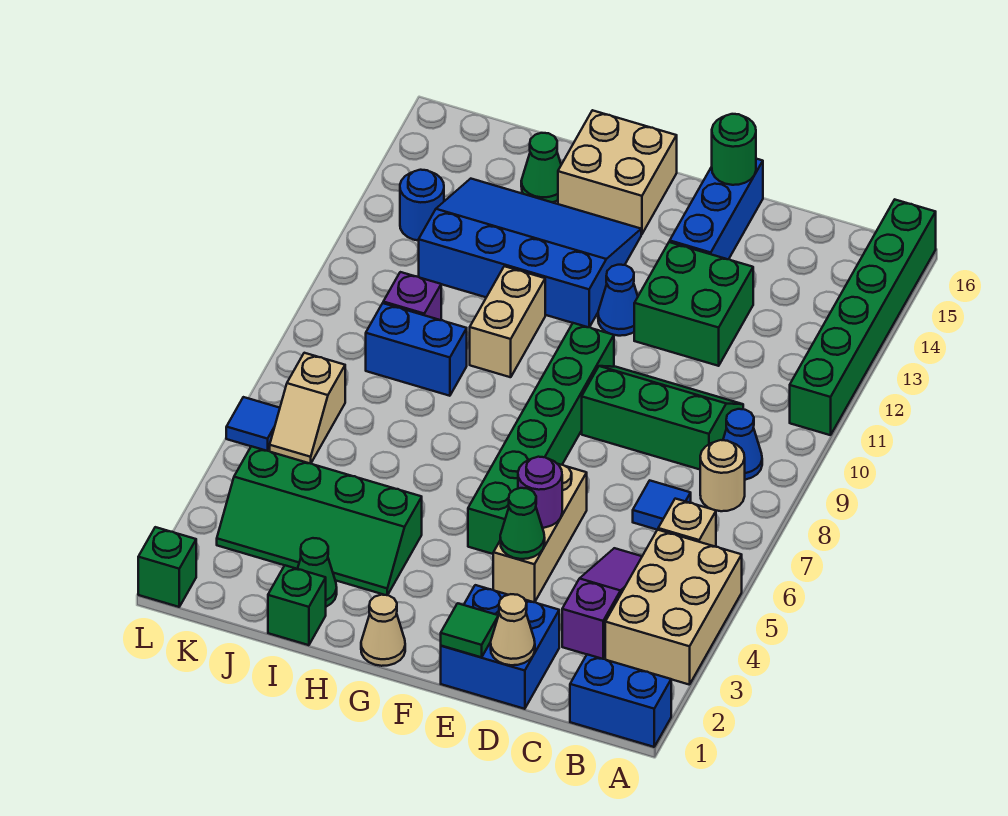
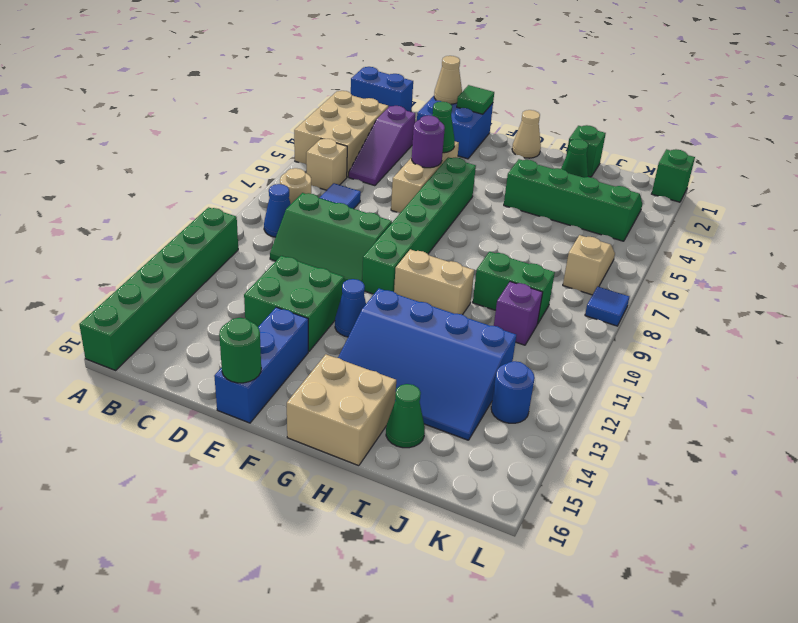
tan brick H10:H11 level 1 -> tan brick G10:H10 level 1
blue brick I9:J9 level 1 -> green brick I9:J9 level 1
blue tile L6 level 1 -> blue tile L8 level 1

